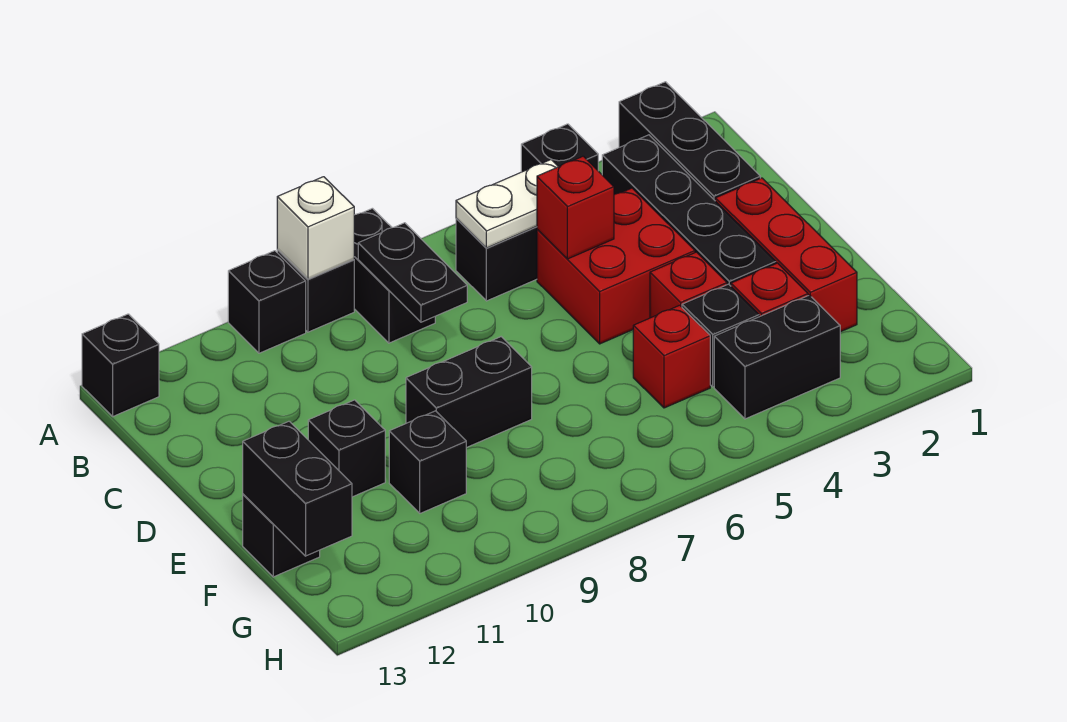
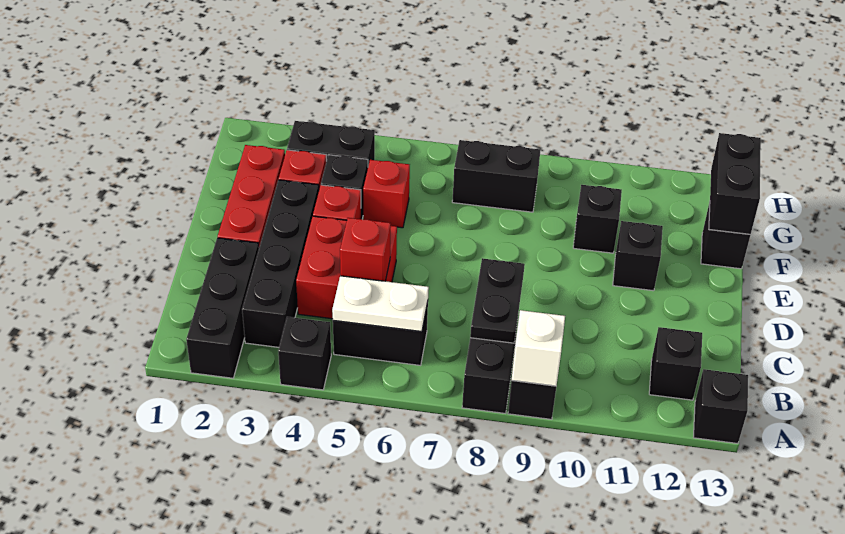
black brick A10 level 1 -> black brick B12 level 1
black brick E8:E9 level 1 -> black brick G7:G8 level 1

